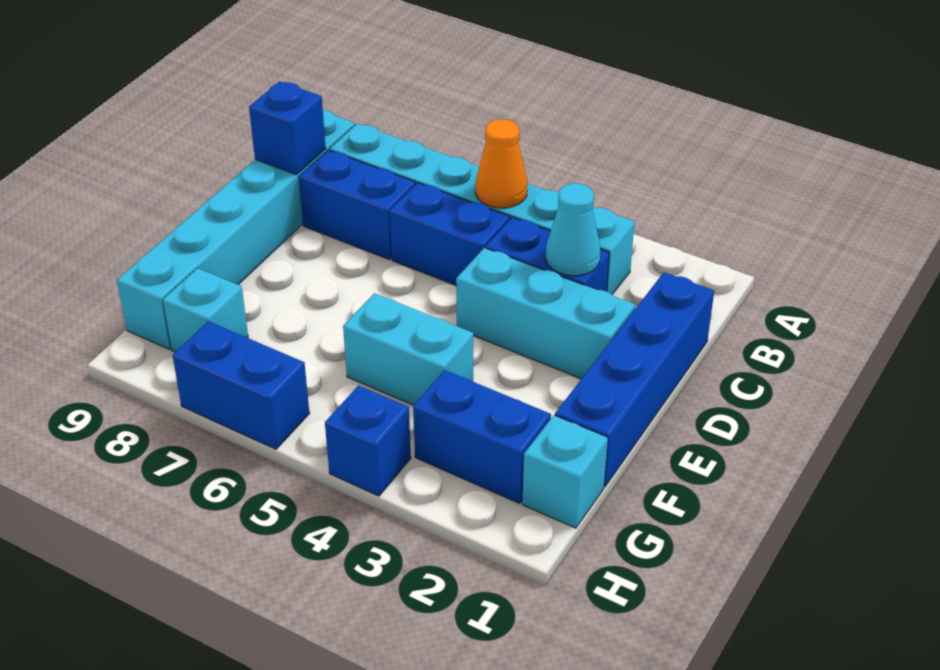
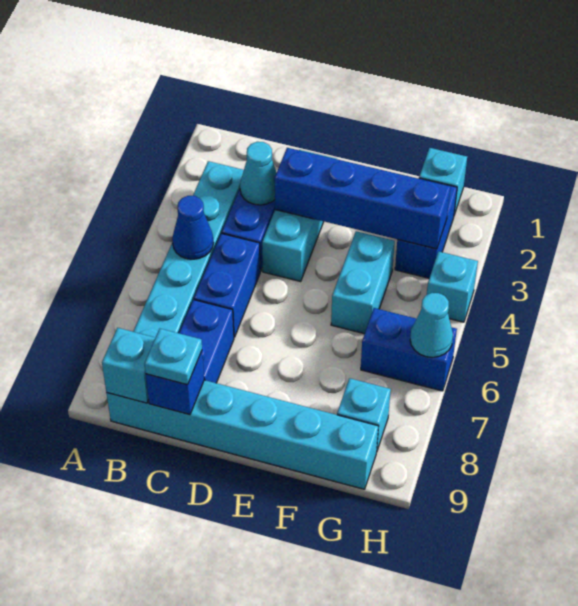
orange cone B5 level 2 -> blue cone B5 level 2
none -> cyan brick B9 level 2
blue brick C1:F1 level 1 -> blue brick D3:G3 level 2
none -> cyan plate C9 level 3
blue brick H4 level 1 -> cyan brick H4 level 1
blue brick H6:H7 level 1 -> blue brick G6:H6 level 1
none -> cyan cone H6 level 2

